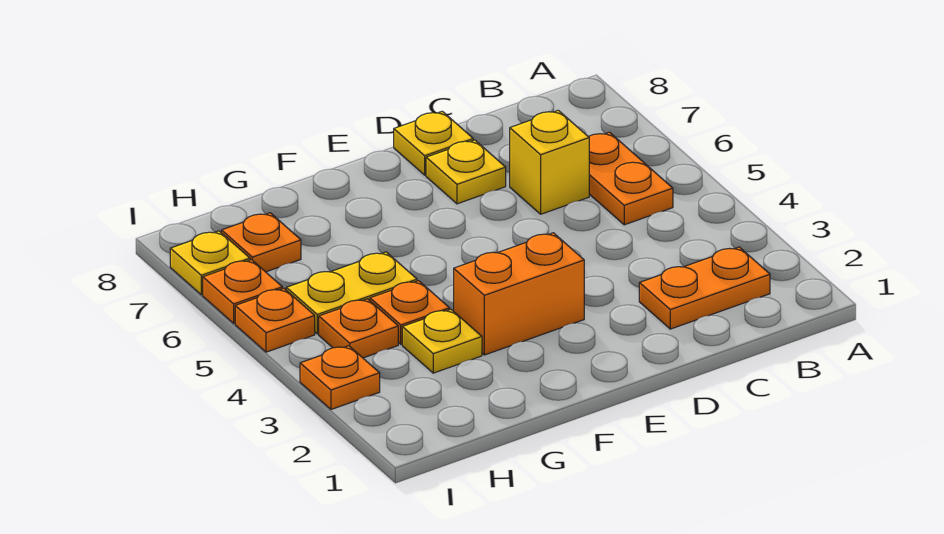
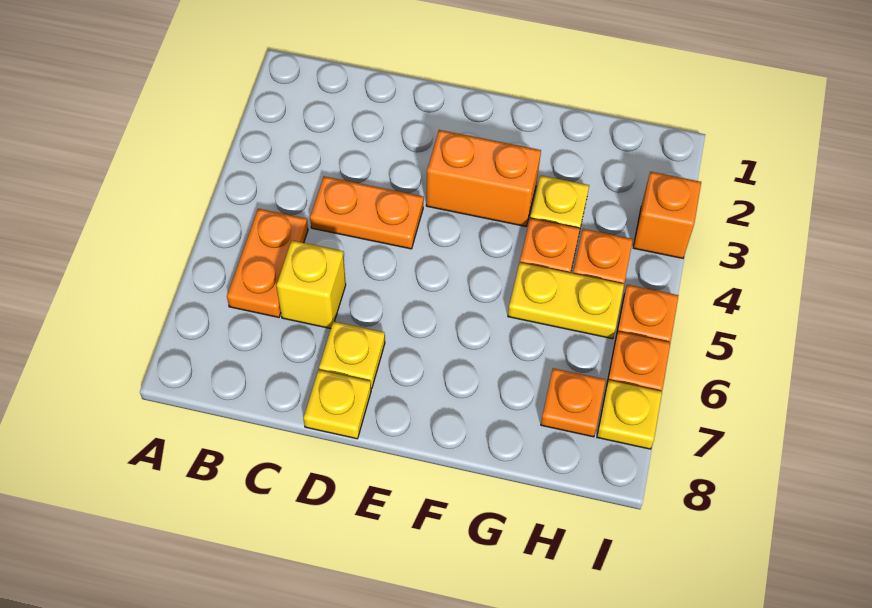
orange plate B2:C2 level 1 -> orange plate C4:D4 level 1
orange plate I3 level 1 -> orange brick I3 level 1

